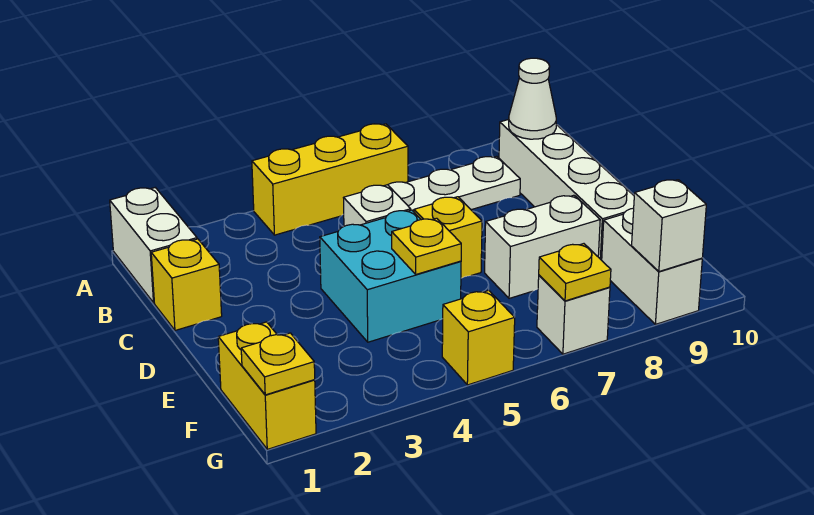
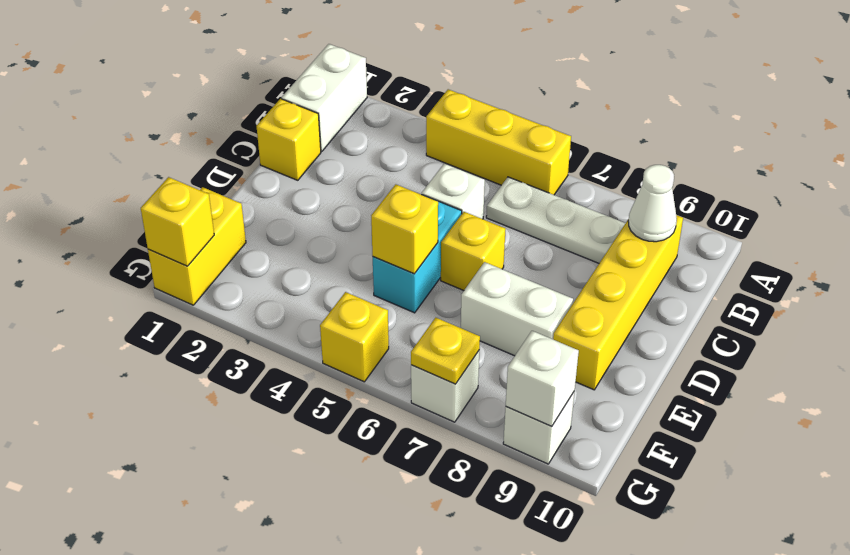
white brick B9:E9 level 1 -> yellow brick B9:E9 level 1
cyan brick D4:E5 level 1 -> cyan brick D5:E5 level 1
yellow plate E5 level 2 -> yellow brick E5 level 2
white brick F9:G9 level 1 -> white brick G9 level 1
yellow plate G1 level 2 -> yellow brick G1 level 2

